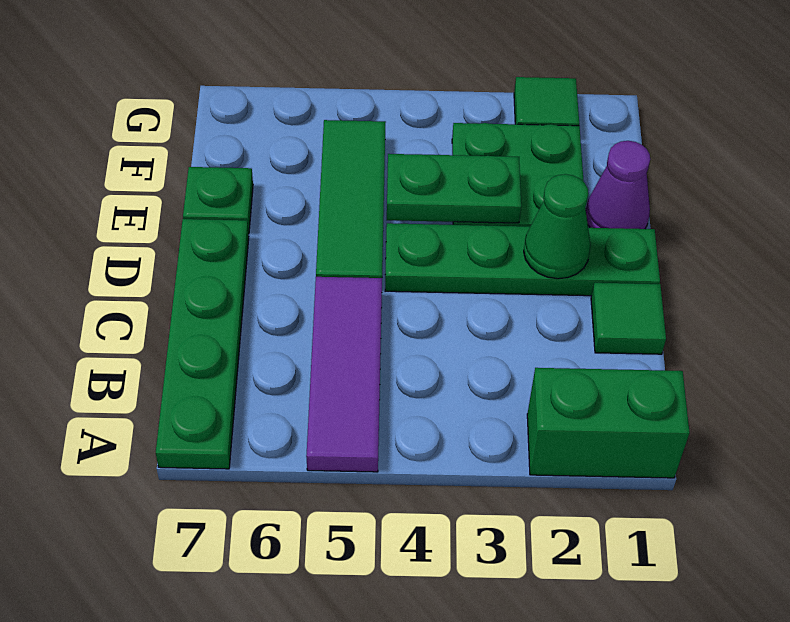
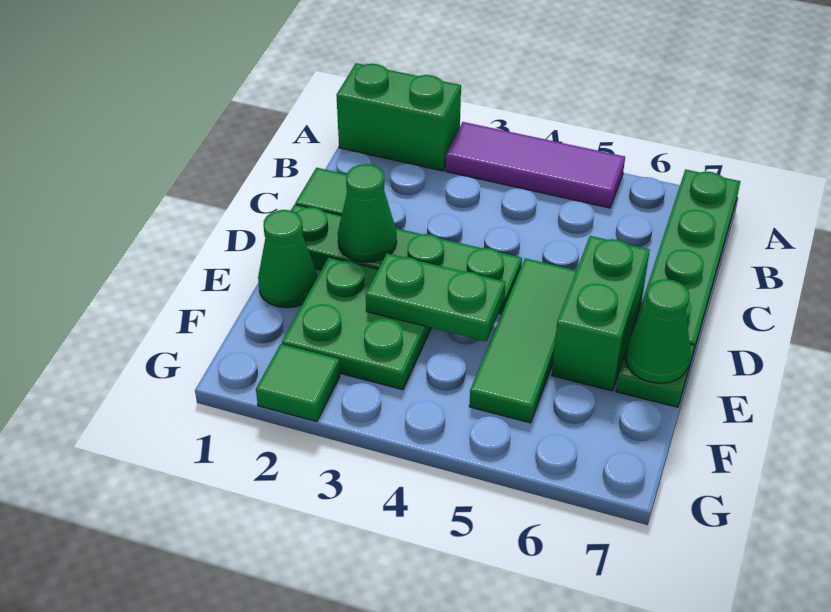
purple tile A5:C5 level 1 -> purple tile A3:A5 level 1
none -> green brick D6:E6 level 1
purple cone E1 level 1 -> green cone E1 level 1
none -> green cone E7 level 2

